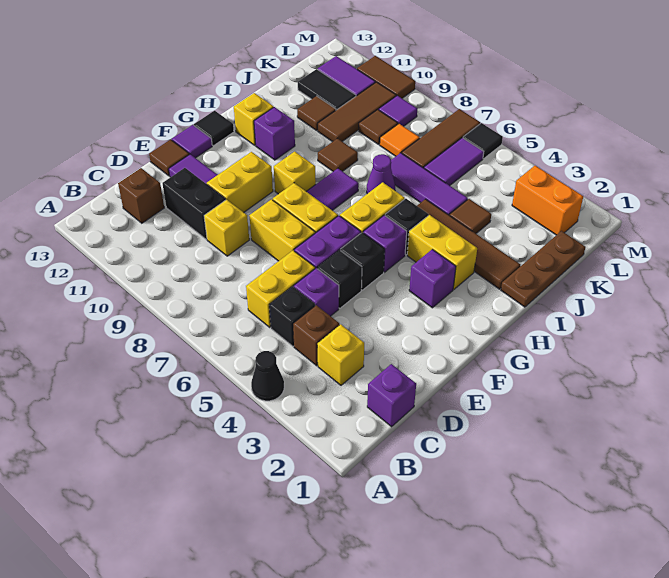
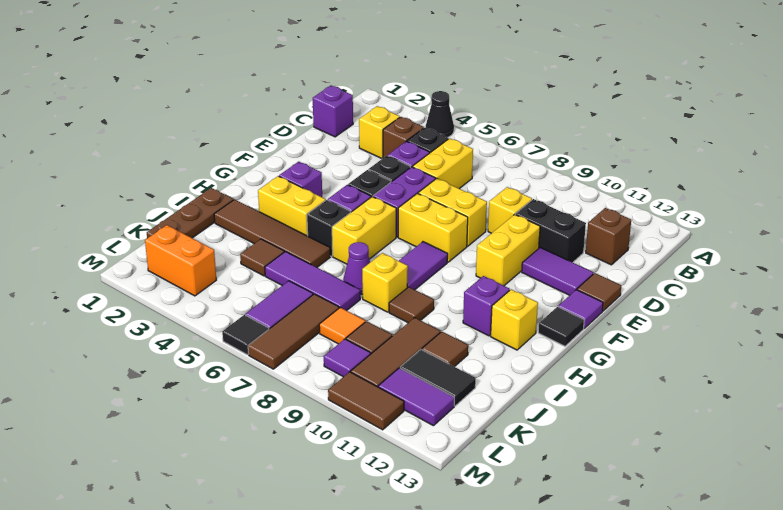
yellow brick G9 level 1 -> yellow brick I8 level 1

